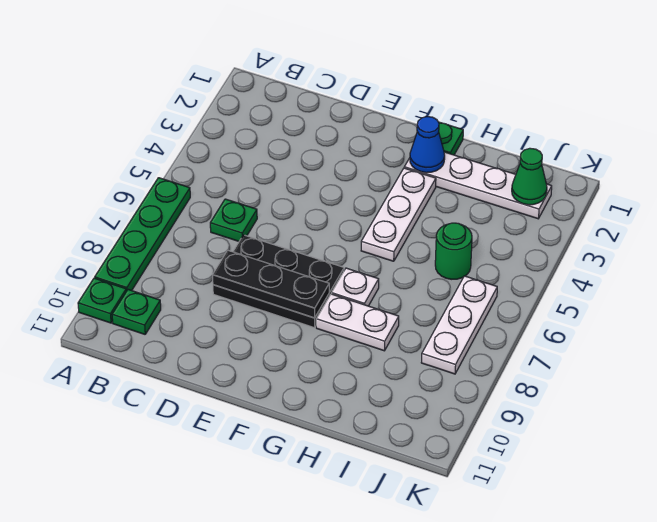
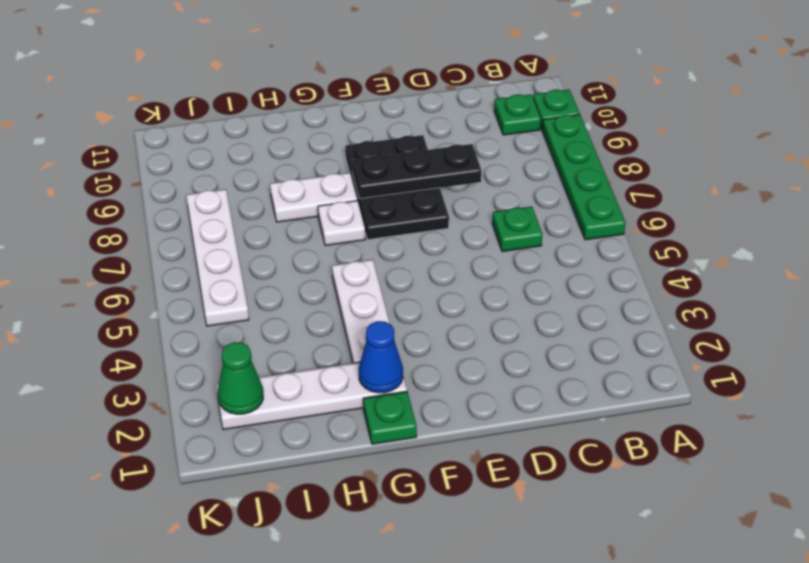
black plate D7:F8 level 1 -> black plate E7:F9 level 1
green round brick I5 level 1 -> none
white plate J6:J8 level 1 -> white plate J5:J8 level 1

